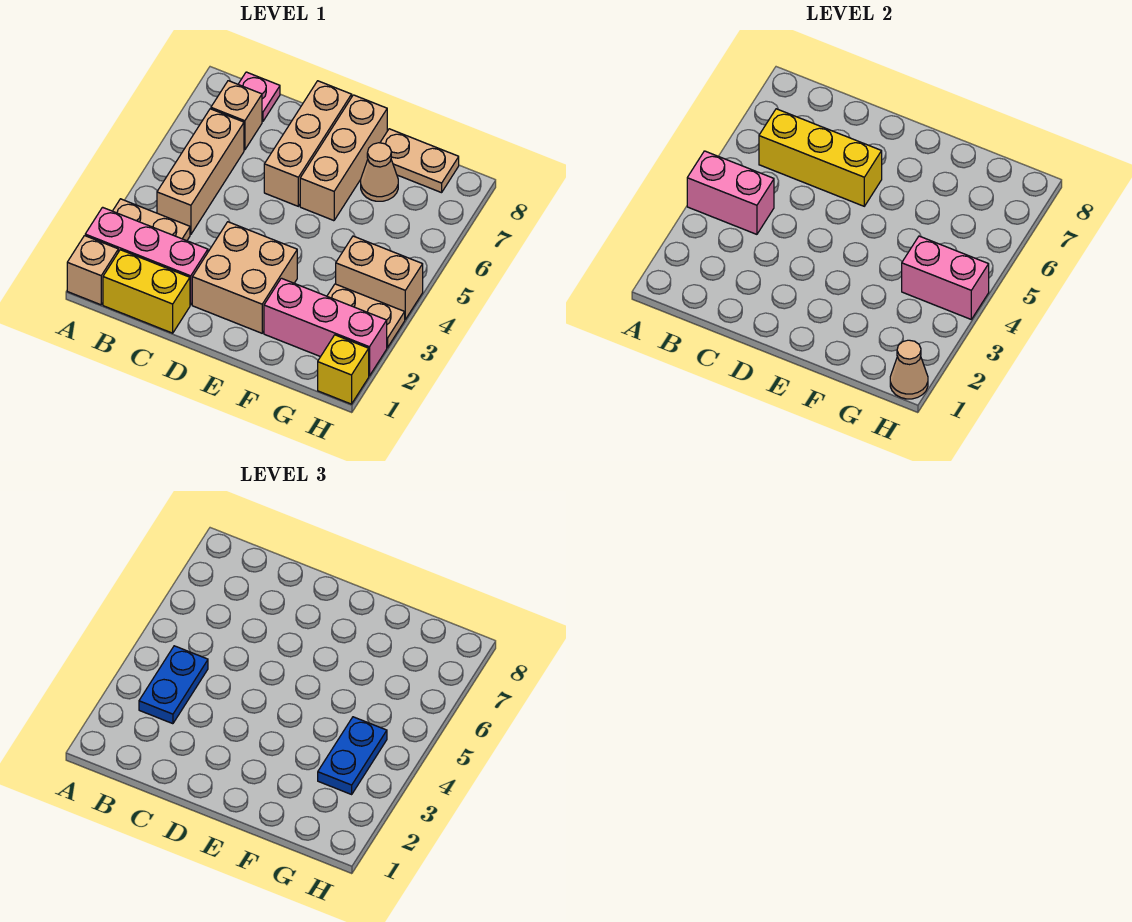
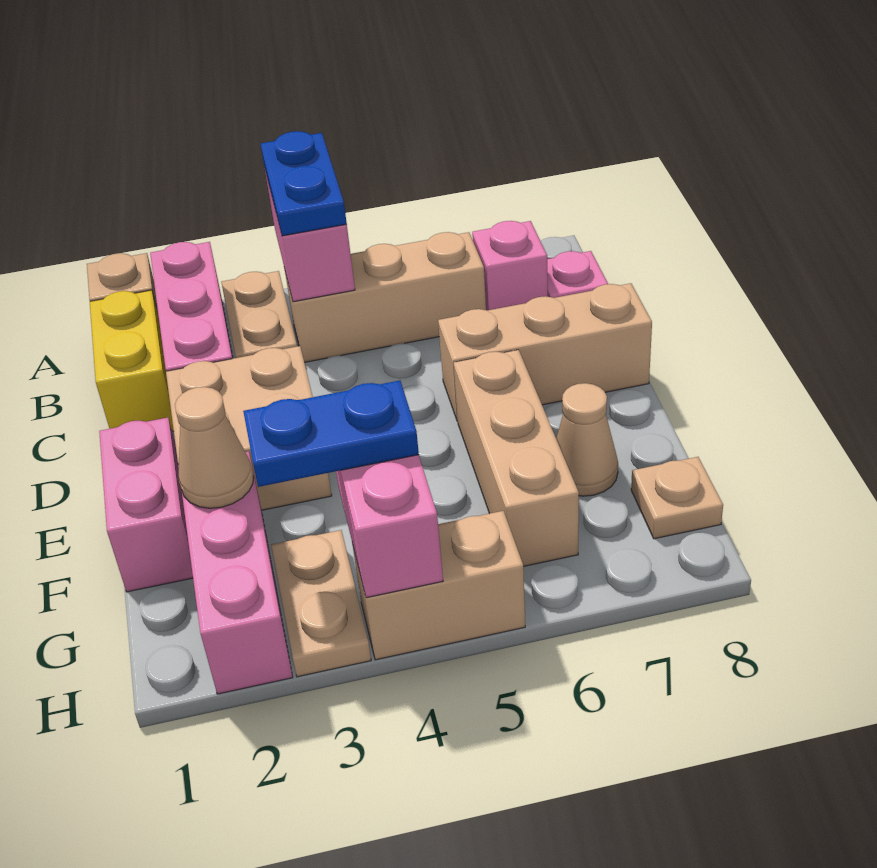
blue plate B3:B4 level 3 -> blue plate A4:B4 level 3
yellow brick B6:D6 level 2 -> none
tan brick B7 level 1 -> pink brick B7 level 1
none -> pink brick E1:F1 level 1
tan brick E6:E8 level 1 -> tan brick E6:G6 level 1
tan plate F8:G8 level 1 -> tan plate G8 level 1
tan brick G4:H4 level 1 -> tan brick H4:H5 level 1
yellow brick H1 level 1 -> none
tan cone H1 level 2 -> tan cone F2 level 2

